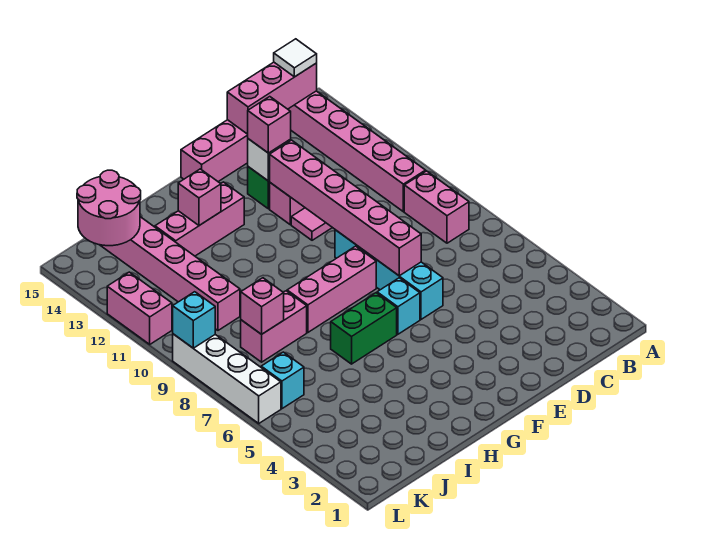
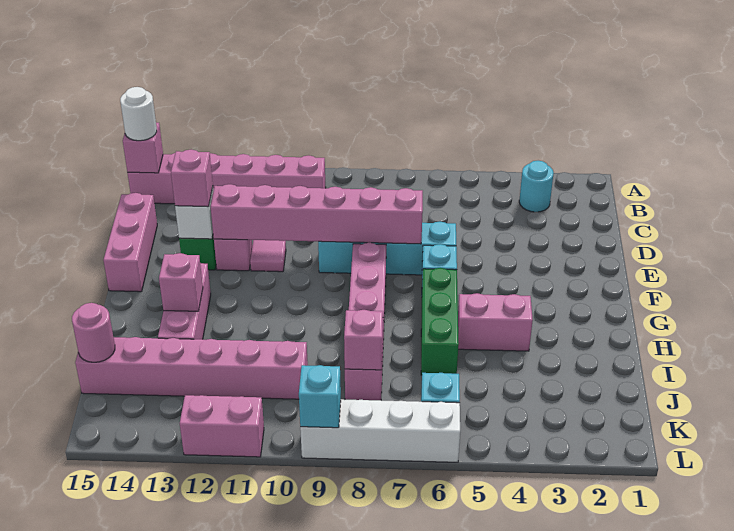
none -> cyan round brick B3 level 1
pink brick B8:B9 level 1 -> pink brick H4:H5 level 1
pink brick B15:D15 level 2 -> pink brick B15 level 2
white tile B15 level 3 -> white round brick B15 level 3
green brick G6:H6 level 1 -> green brick G6:I6 level 1
pink round brick J14:K15 level 2 -> pink round brick J15 level 2

